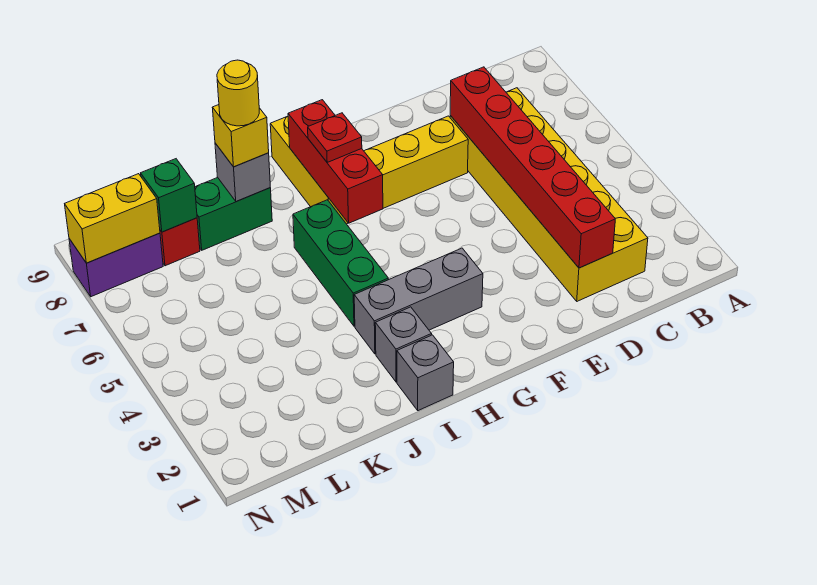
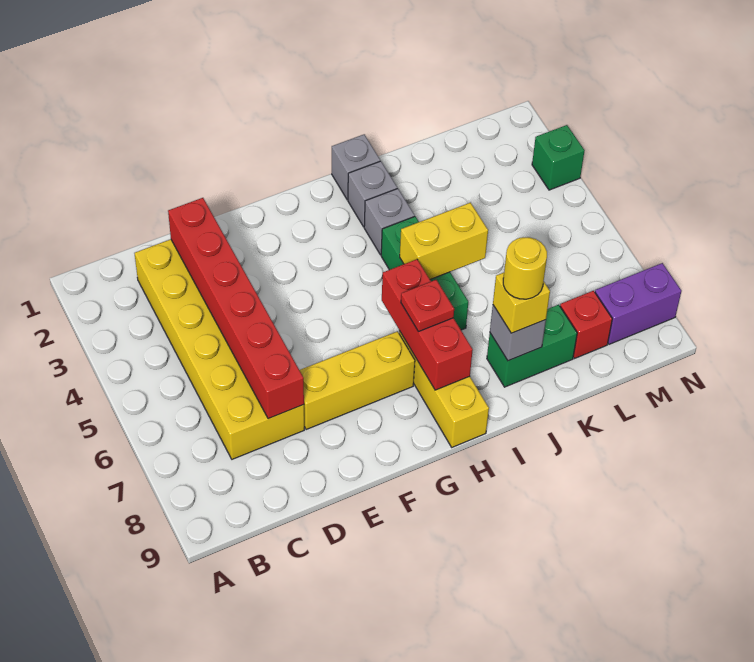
grey brick G3:I3 level 1 -> grey brick I3 level 1
green brick L8 level 2 -> green brick N3 level 1
yellow brick M8:N8 level 2 -> yellow brick I5:J5 level 2

